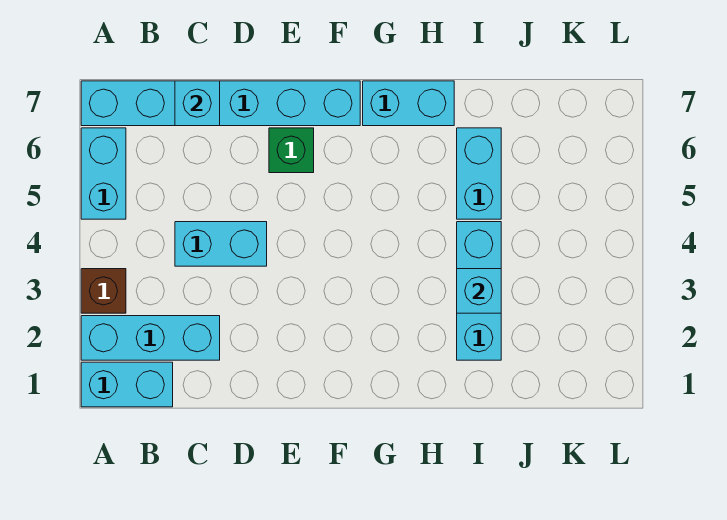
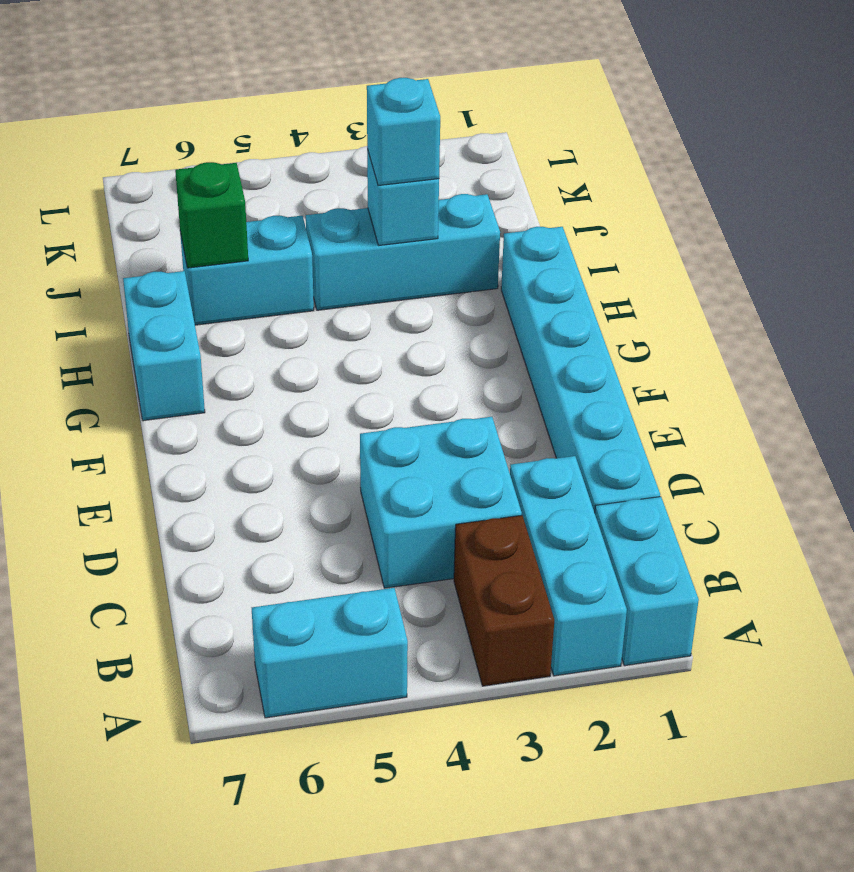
brown brick A3 level 1 -> brown brick A3:B3 level 1
cyan brick A7:F7 level 1 -> cyan brick C1:H1 level 1
cyan brick C4:D4 level 1 -> cyan brick C3:D4 level 1
cyan brick C7 level 2 -> cyan brick I3 level 3
green brick E6 level 1 -> green brick I6 level 2

